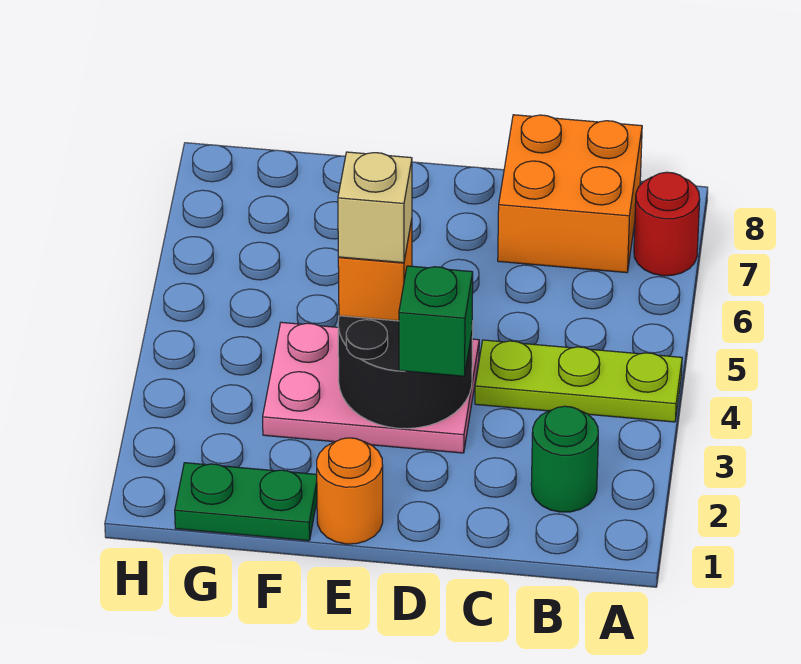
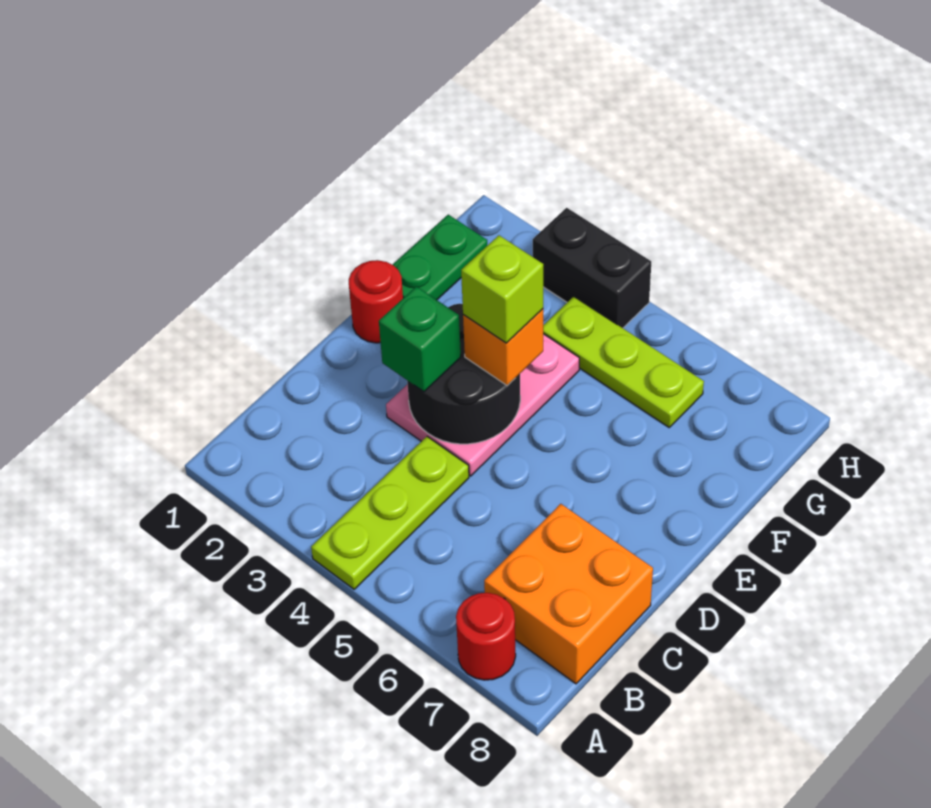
green round brick B2 level 1 -> none
orange round brick E1 level 1 -> red round brick E1 level 1
tan brick E4 level 4 -> lime brick E4 level 4
none -> lime plate G4:G6 level 1
none -> black brick H3:H4 level 1

